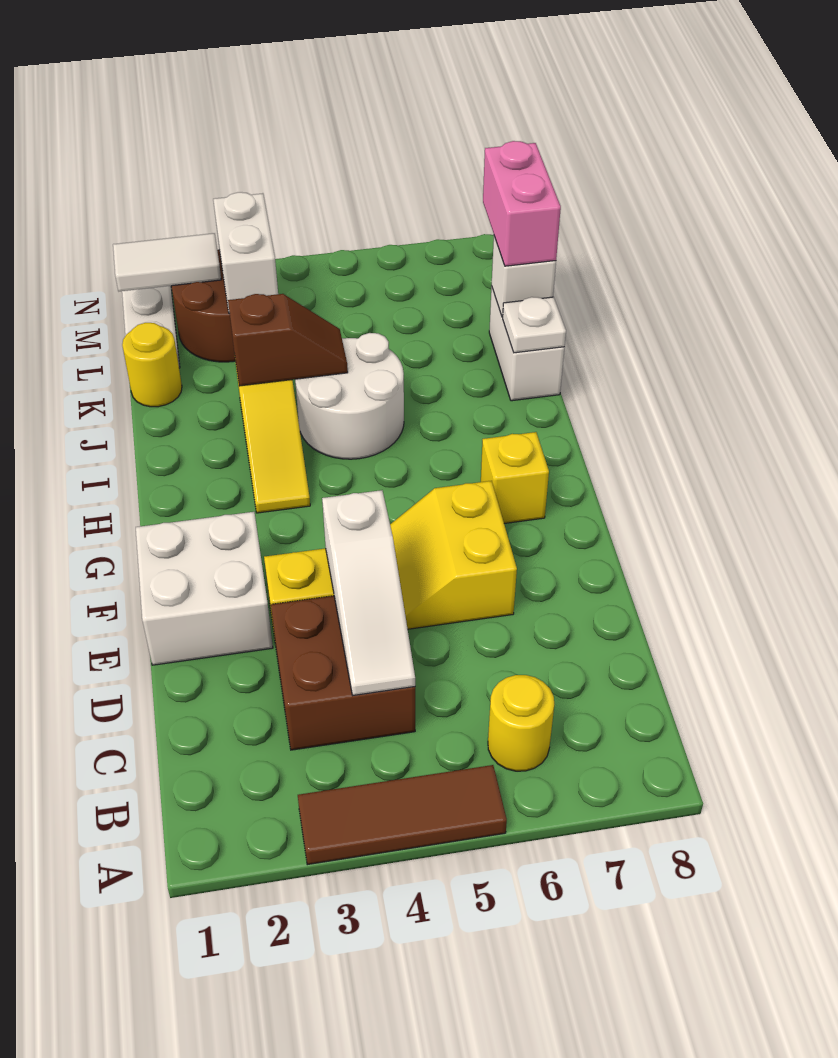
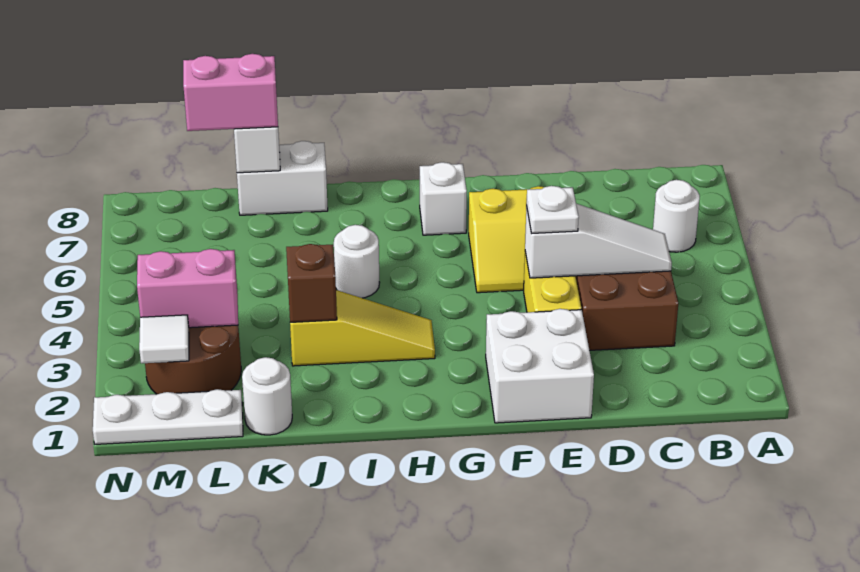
brown tile A3:A5 level 1 -> none
yellow round brick B6 level 1 -> white round brick B6 level 1
yellow brick G7 level 1 -> white brick G7 level 1
white round brick I4:J5 level 1 -> white round brick I5 level 1
white plate J8 level 2 -> white plate E4 level 3
yellow round brick K1 level 1 -> white round brick K1 level 1
white brick L3:M3 level 2 -> pink brick L3:M3 level 2
white tile M1:M2 level 2 -> white tile M2 level 2

